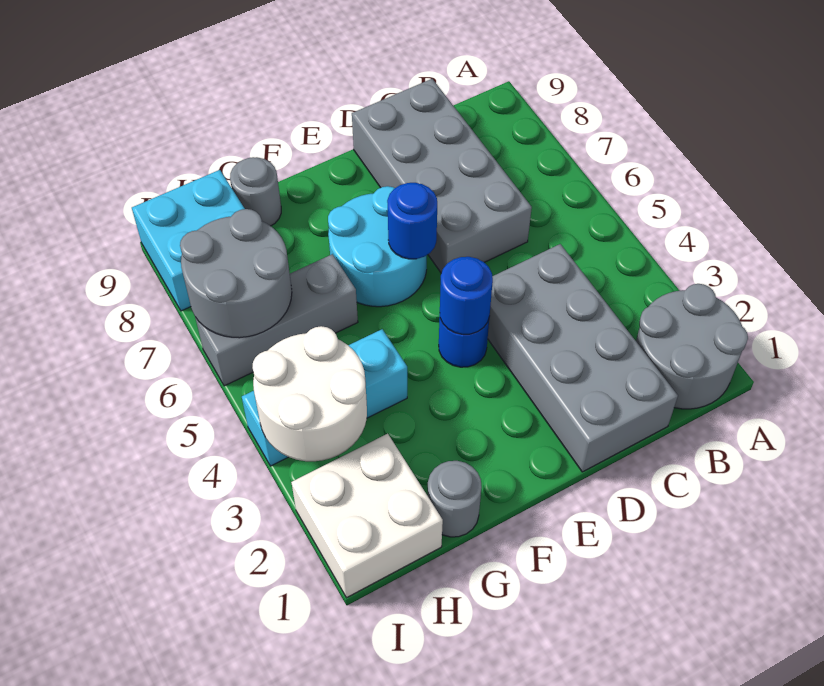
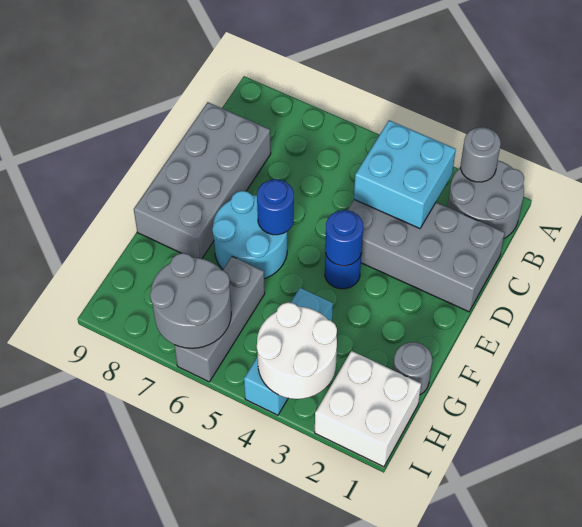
grey brick C6:D9 level 1 -> grey brick C8:F9 level 1
grey round brick G9 level 1 -> grey round brick A2 level 2
cyan brick H8:I9 level 1 -> cyan brick B3:C4 level 2

